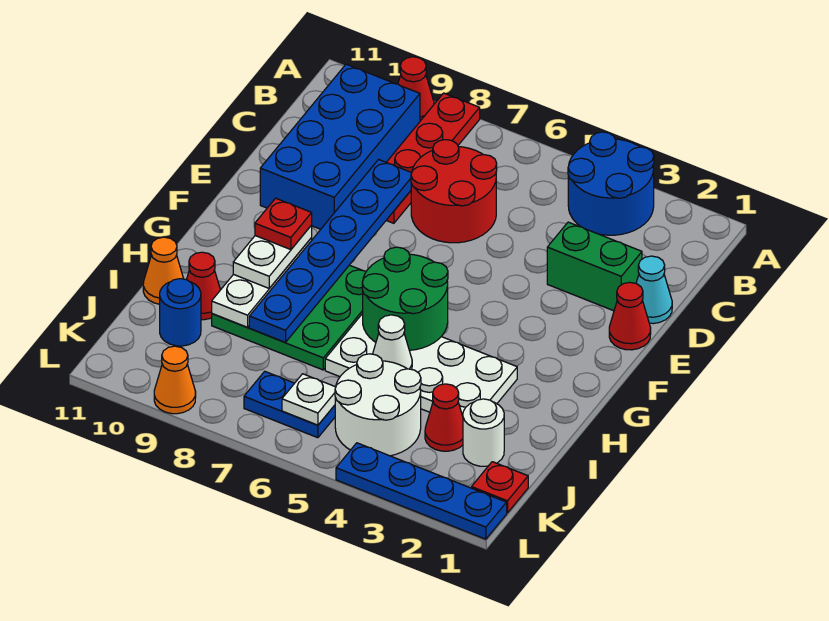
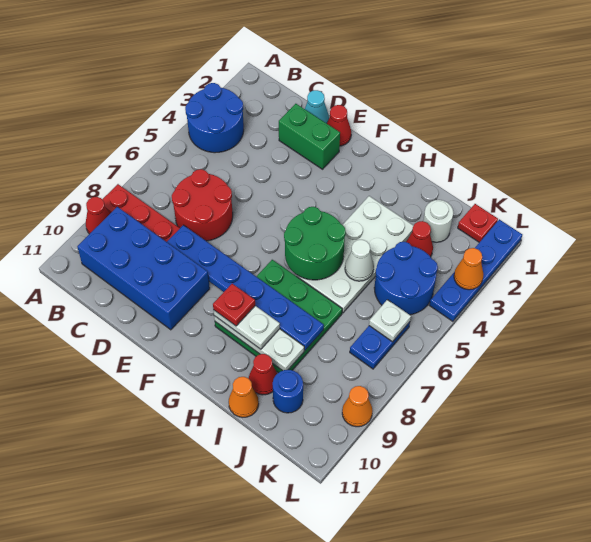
green brick D2:D3 level 1 -> green brick D2:E2 level 1
white round brick J4:K5 level 1 -> blue round brick J4:K5 level 1
none -> orange cone L3 level 2

